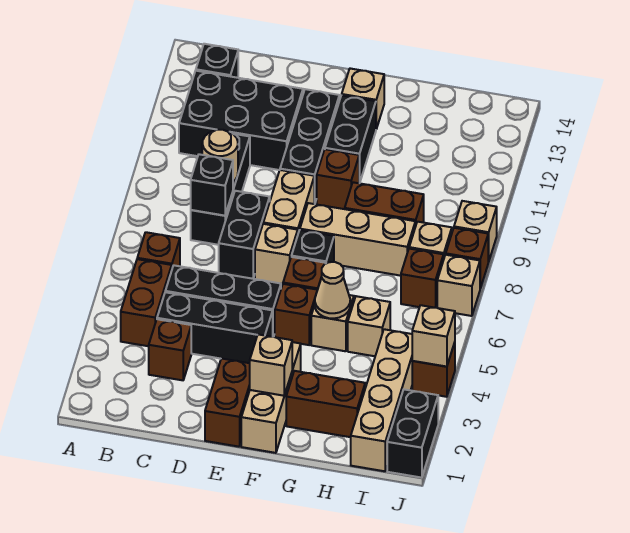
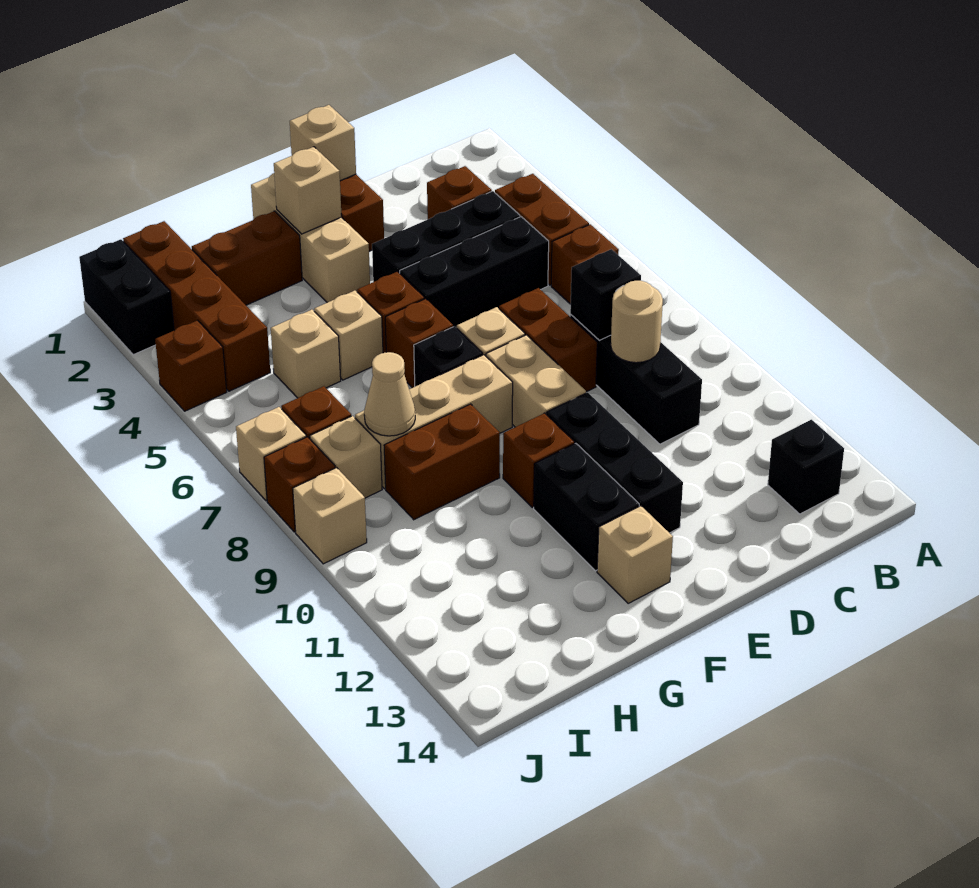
black brick B11:D12 level 1 -> none
black brick D7:D8 level 1 -> brown brick D7:D8 level 1
tan cone G5 level 2 -> tan cone H8 level 2
tan brick I1:I4 level 1 -> brown brick I1:I4 level 1
tan brick J4 level 2 -> tan brick E1 level 2

